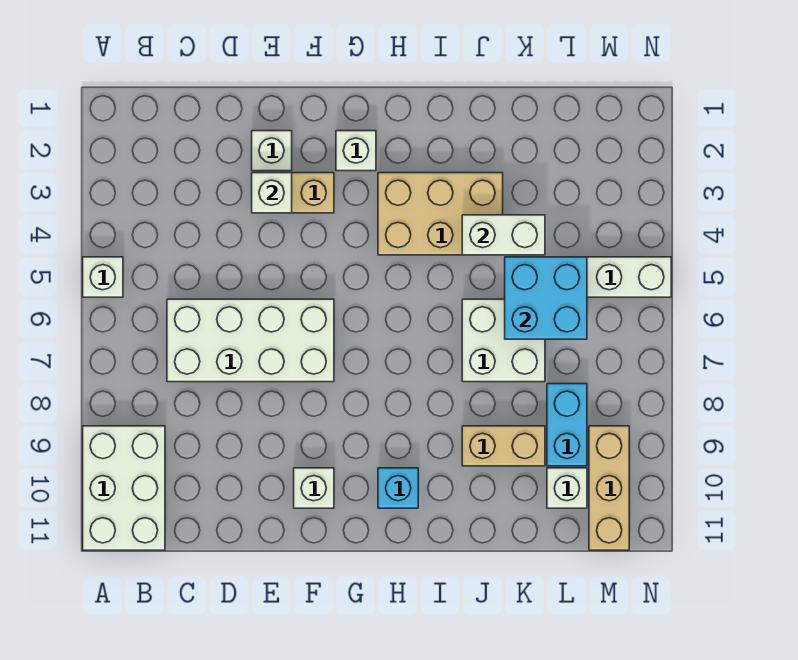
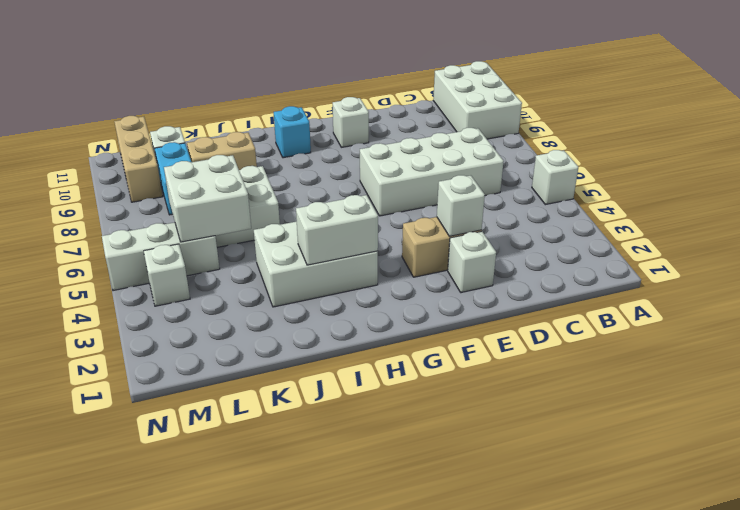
white brick G2 level 1 -> white brick M4 level 1
tan brick H3:J4 level 1 -> white brick H3:J4 level 1
white brick J4:K4 level 2 -> white brick H3:I3 level 2
cyan brick K5:L6 level 2 -> white brick K5:L6 level 2

